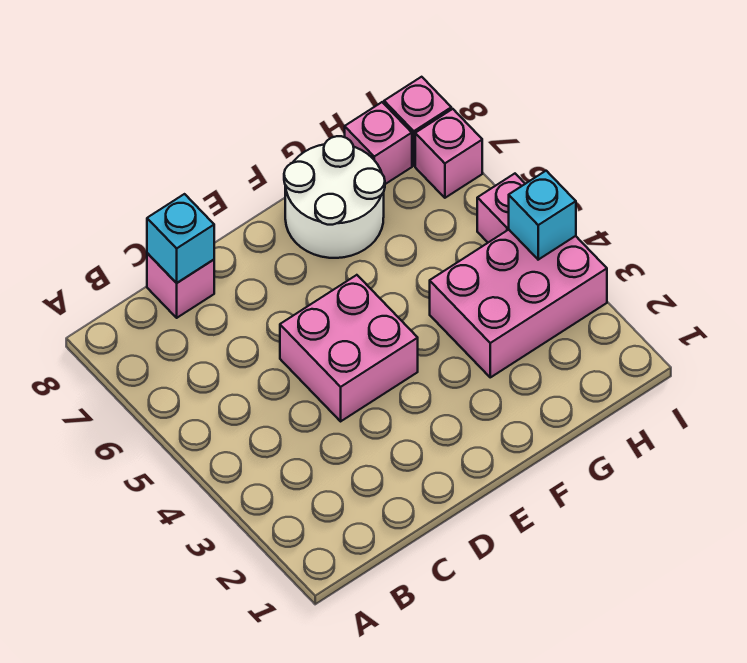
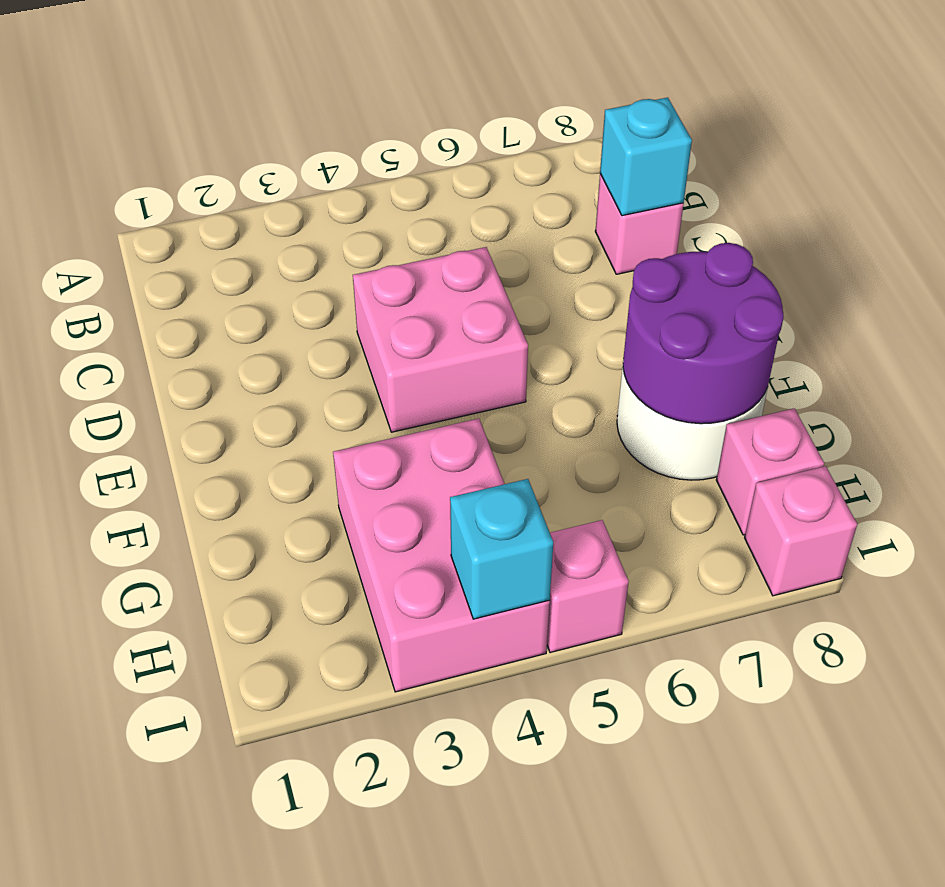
none -> purple round brick F7:G8 level 2
pink brick I7 level 1 -> none

